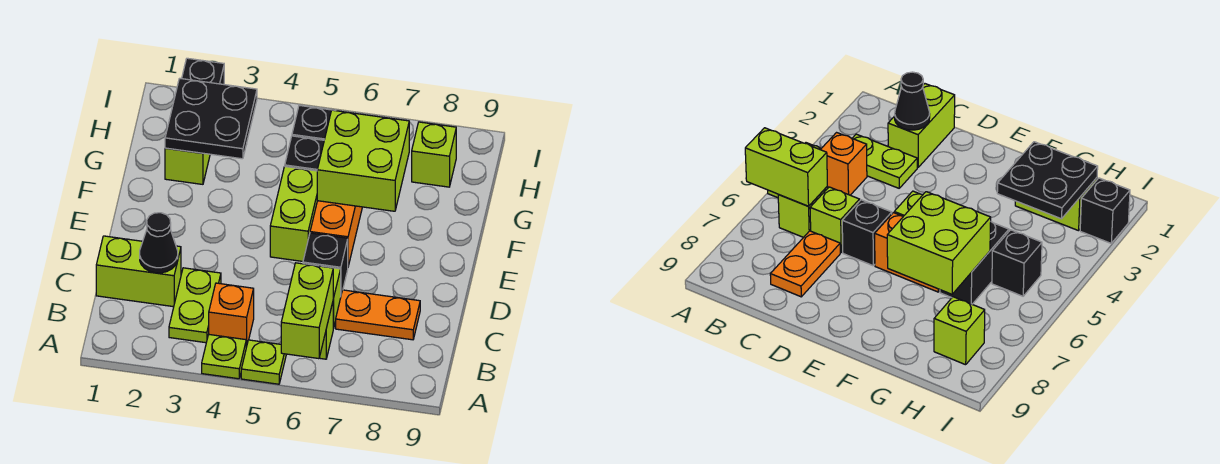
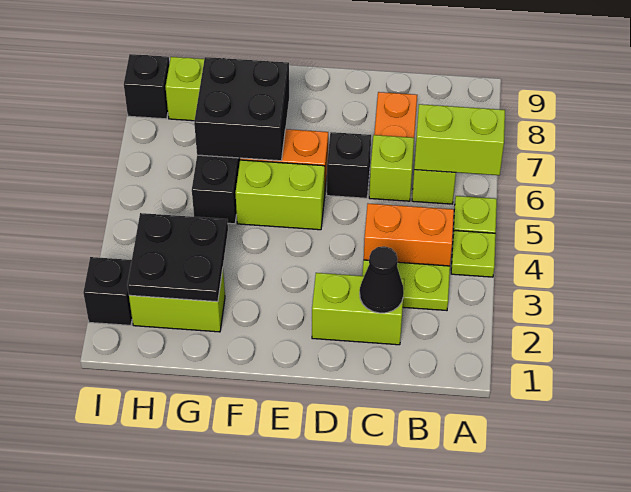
orange brick B4 level 1 -> orange brick B4:C4 level 1
lime brick C1:C2 level 1 -> lime brick C2:D2 level 1
lime brick F6:G7 level 2 -> black brick F6:G7 level 2
black brick H5 level 1 -> black brick I8 level 1

